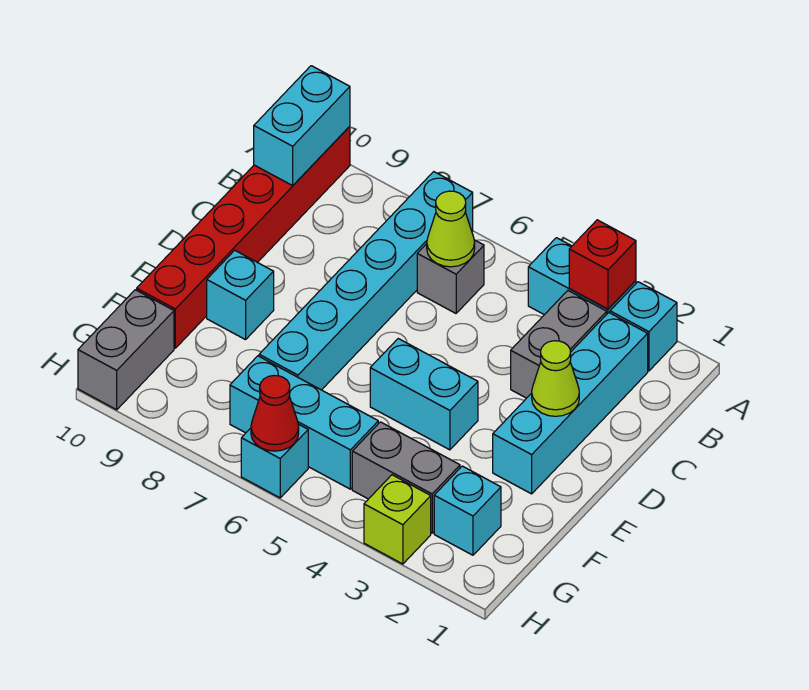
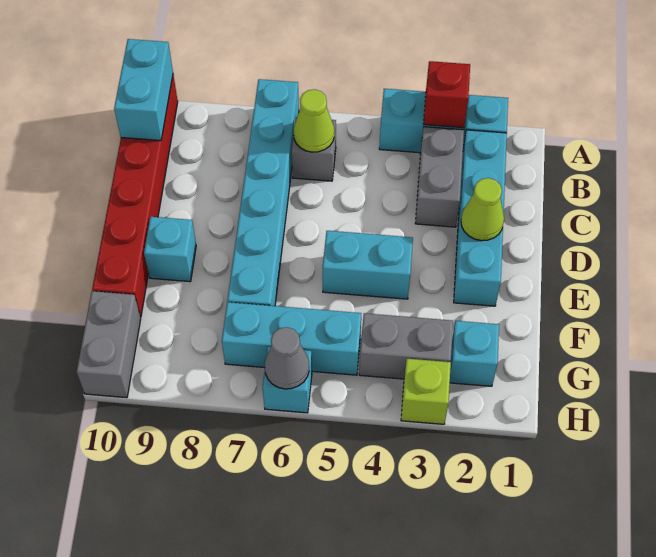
red cone H6 level 2 -> grey cone H6 level 2

